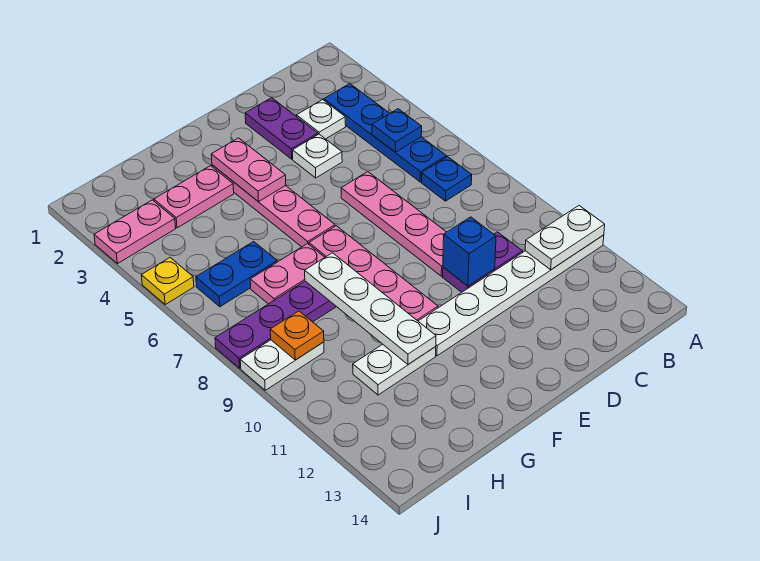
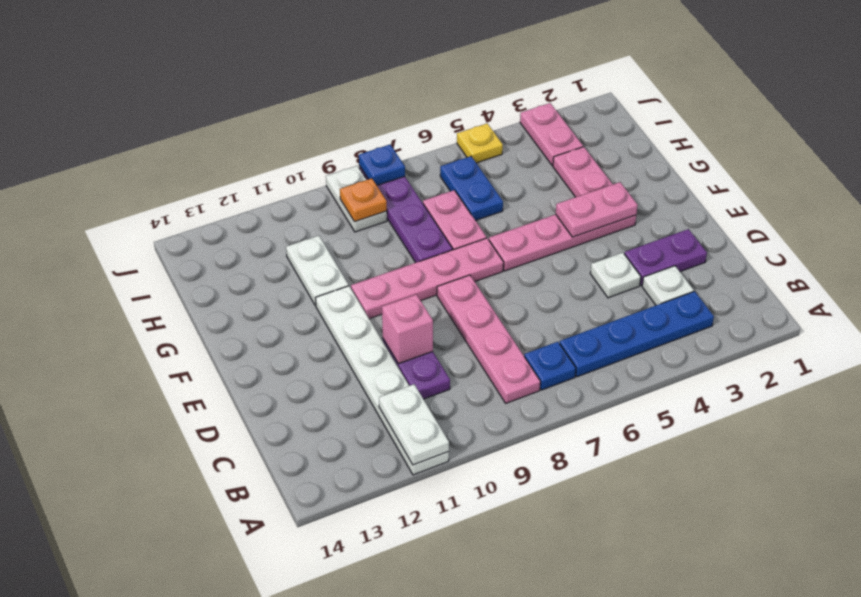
blue plate B5 level 2 -> blue plate J8 level 2
pink plate D6:D9 level 1 -> pink plate B8:E8 level 1
blue brick D10 level 2 -> pink brick D10 level 2
white plate G8:G11 level 2 -> none

